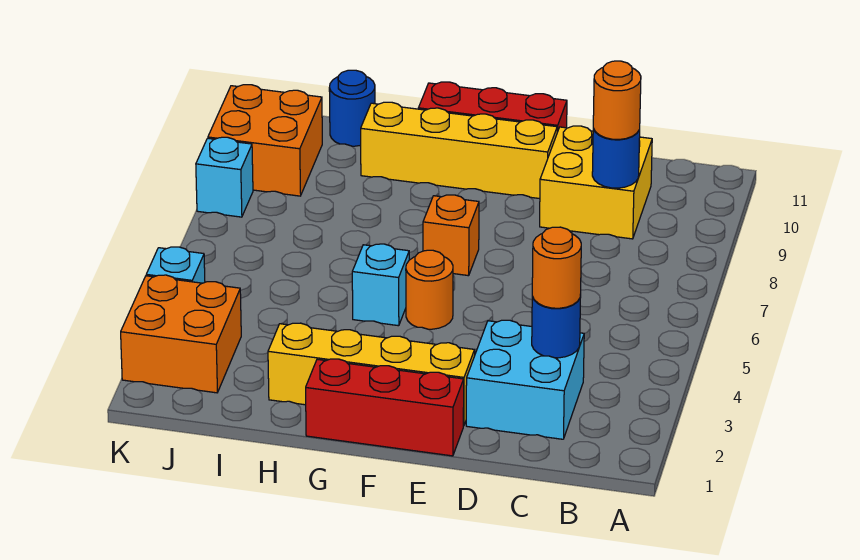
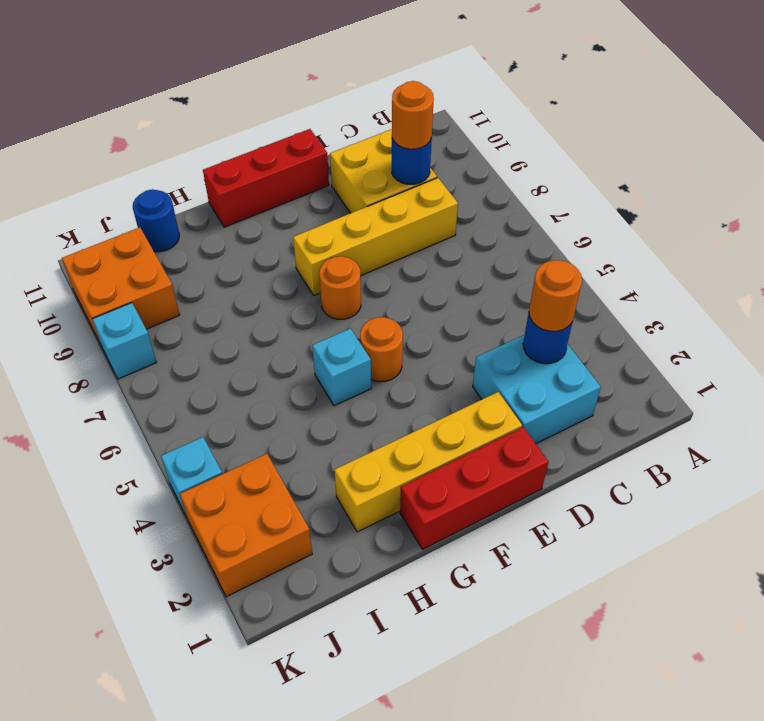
yellow brick E10:H10 level 1 -> yellow brick C8:F8 level 1
orange brick F7 level 1 -> orange round brick F7 level 1

